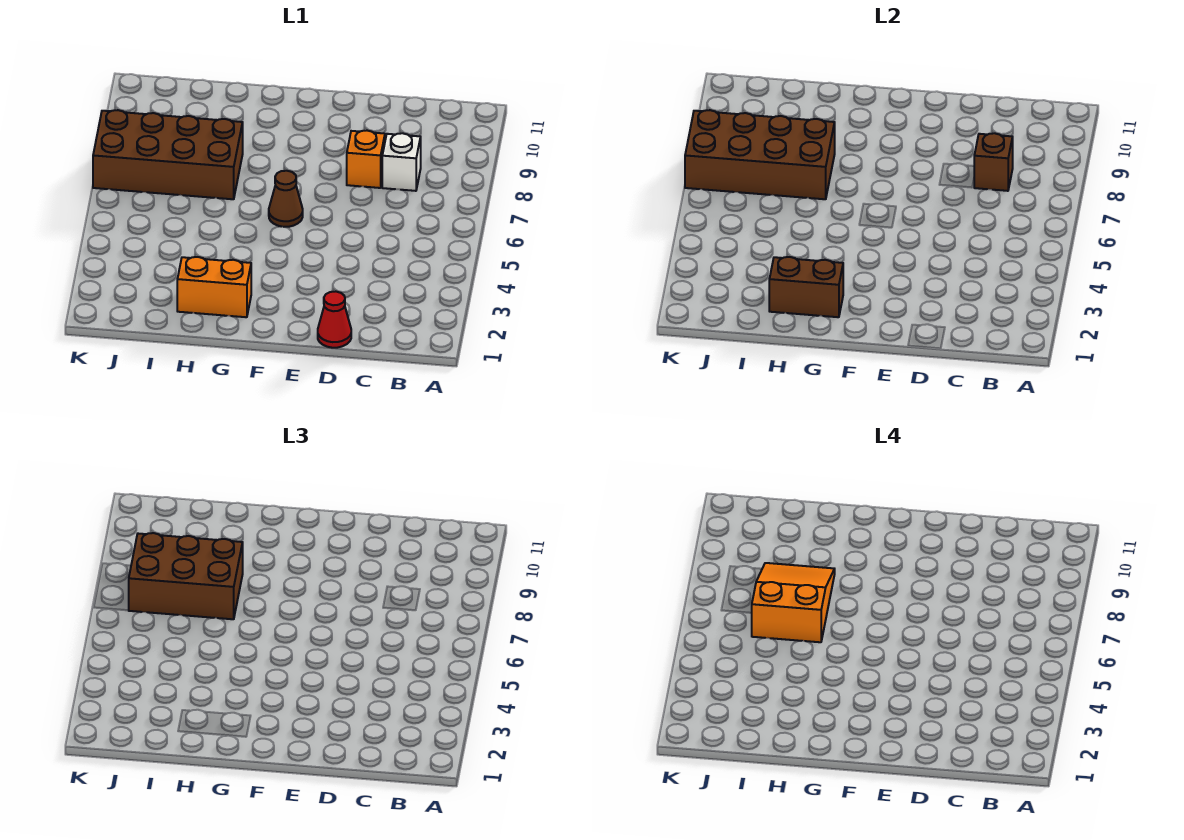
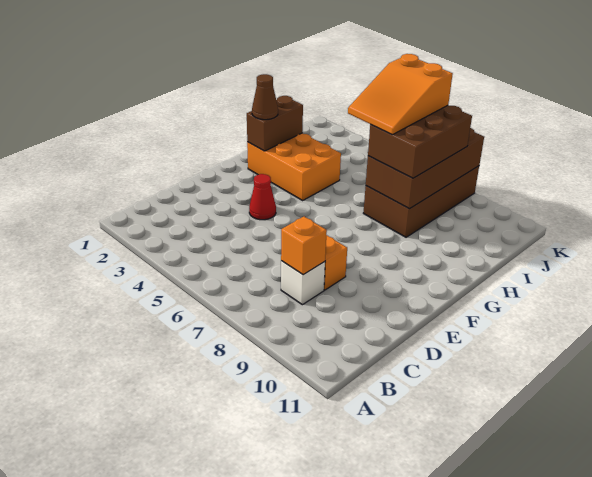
brown brick C8 level 2 -> orange brick C8 level 2
red cone D1 level 1 -> red cone E4 level 1
brown cone F6 level 1 -> brown cone G2 level 3
orange brick G2:H2 level 1 -> orange brick G2:H4 level 1
orange slope H6:I8 level 4 top 6 -> orange slope H6:J7 level 4 top J

